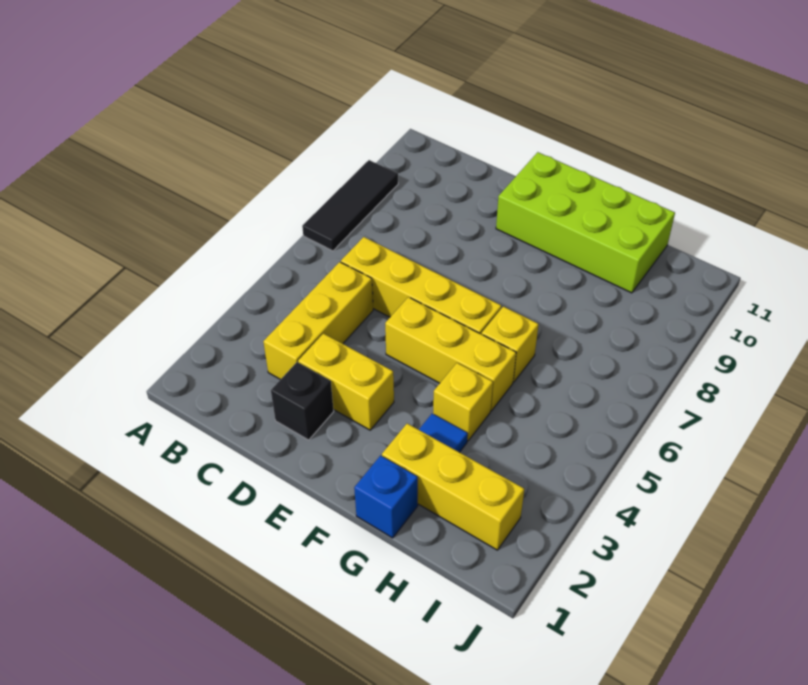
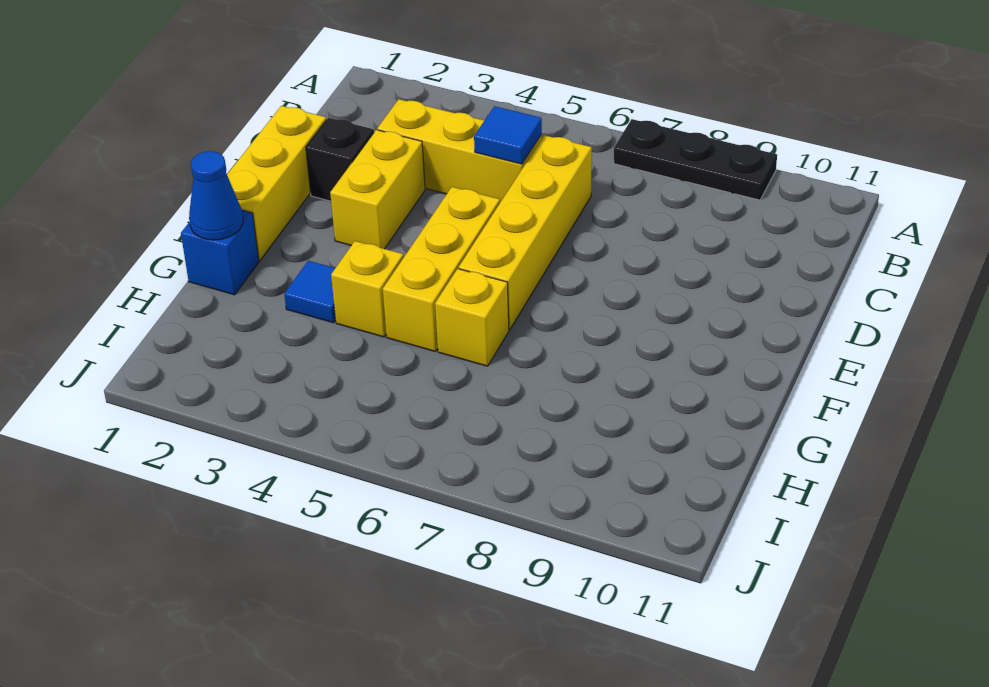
black tile A7:A9 level 1 -> black plate A7:A9 level 1
none -> blue tile C5 level 2
lime brick E10:H11 level 1 -> none
none -> blue cone G1 level 2
yellow brick G2:I2 level 1 -> yellow brick D1:F1 level 1

